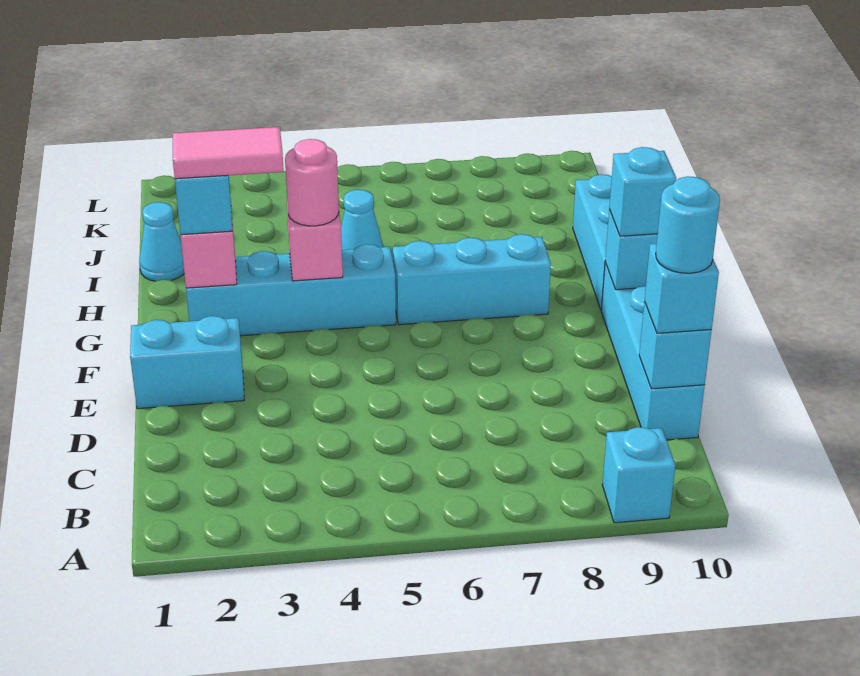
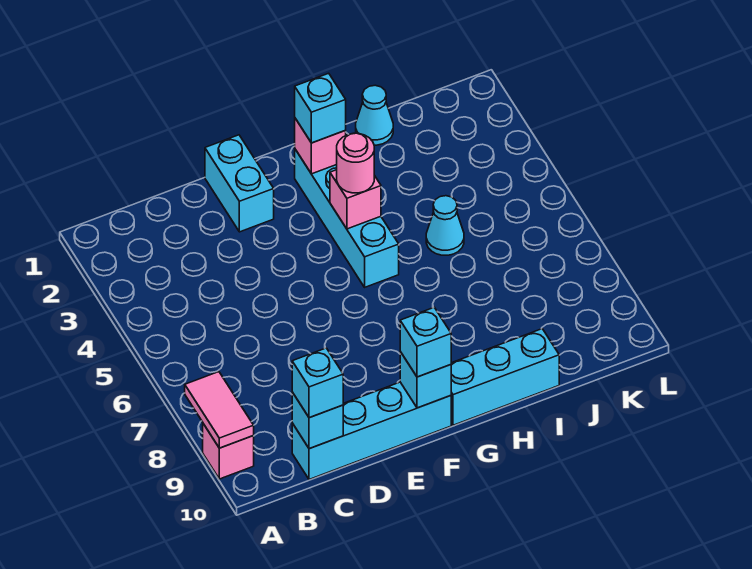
cyan brick A9 level 1 -> pink brick A9 level 1
cyan round brick C10 level 4 -> none
pink tile G2:G3 level 4 -> pink tile A8:A9 level 2
cyan brick G6:G8 level 1 -> none

